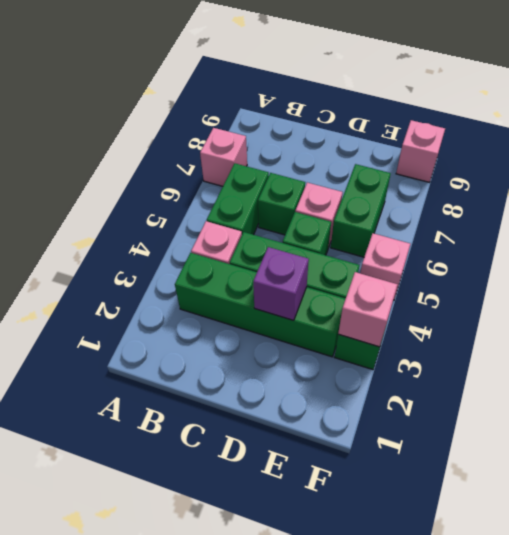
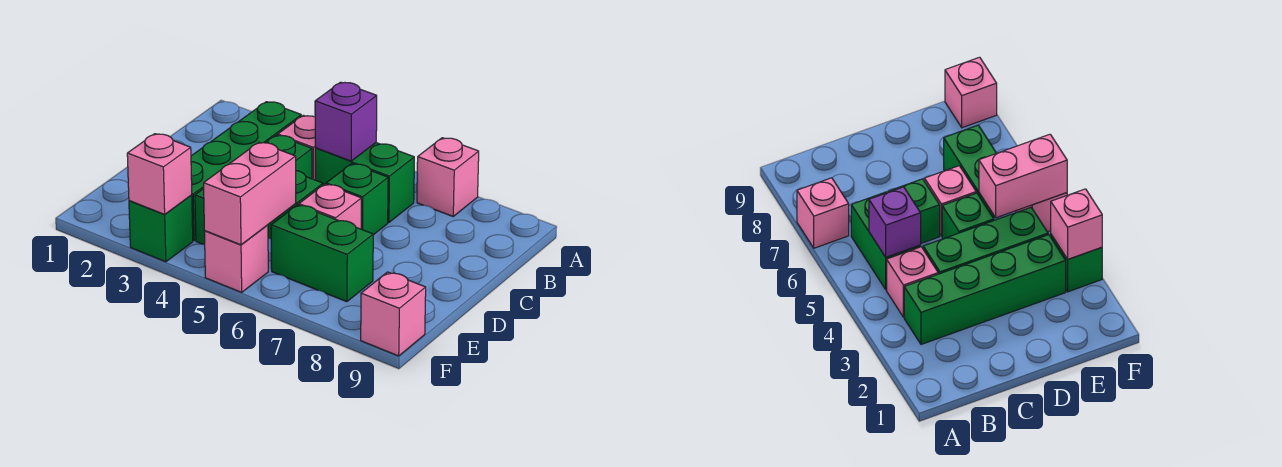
purple brick D3 level 2 -> purple brick B5 level 2
none -> pink brick E5:F5 level 2

